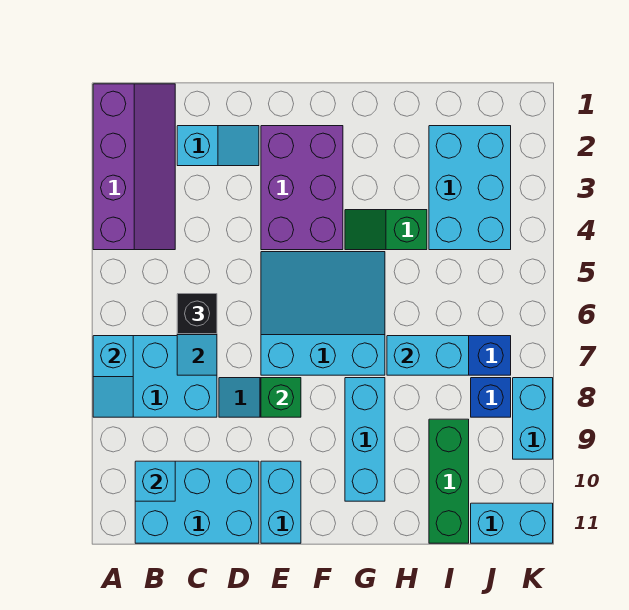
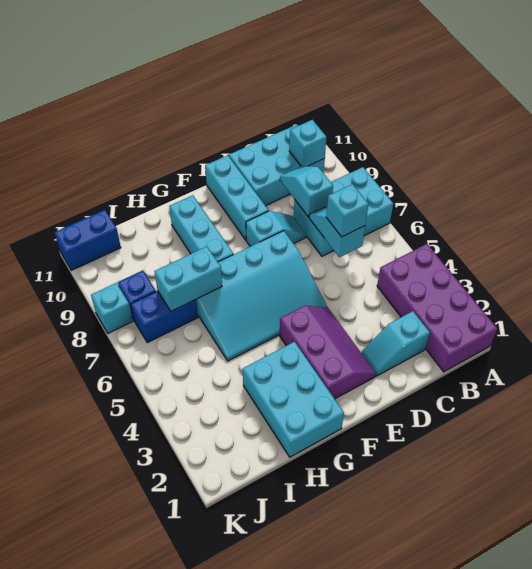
purple slope A1:B4 level 1 top A -> purple brick A1:B4 level 1
cyan slope A7:A8 level 2 top 7 -> cyan slope C8:C9 level 2 top 8
black brick C6 level 3 -> cyan brick C6 level 3
purple brick E2:F4 level 1 -> purple slope E2:F4 level 1 top F
cyan slope E5:G7 level 1 top 7 -> cyan slope E5:H7 level 1 top 7
green brick E8 level 2 -> none
cyan brick E10:E11 level 1 -> cyan brick E9:E11 level 1
green slope G4:H4 level 1 top H -> none
cyan brick I2:J4 level 1 -> cyan brick G1:H3 level 1
green brick I9:I11 level 1 -> none
cyan brick J11:K11 level 1 -> blue brick J11:K11 level 1
cyan brick K8:K9 level 1 -> cyan brick K8 level 1

